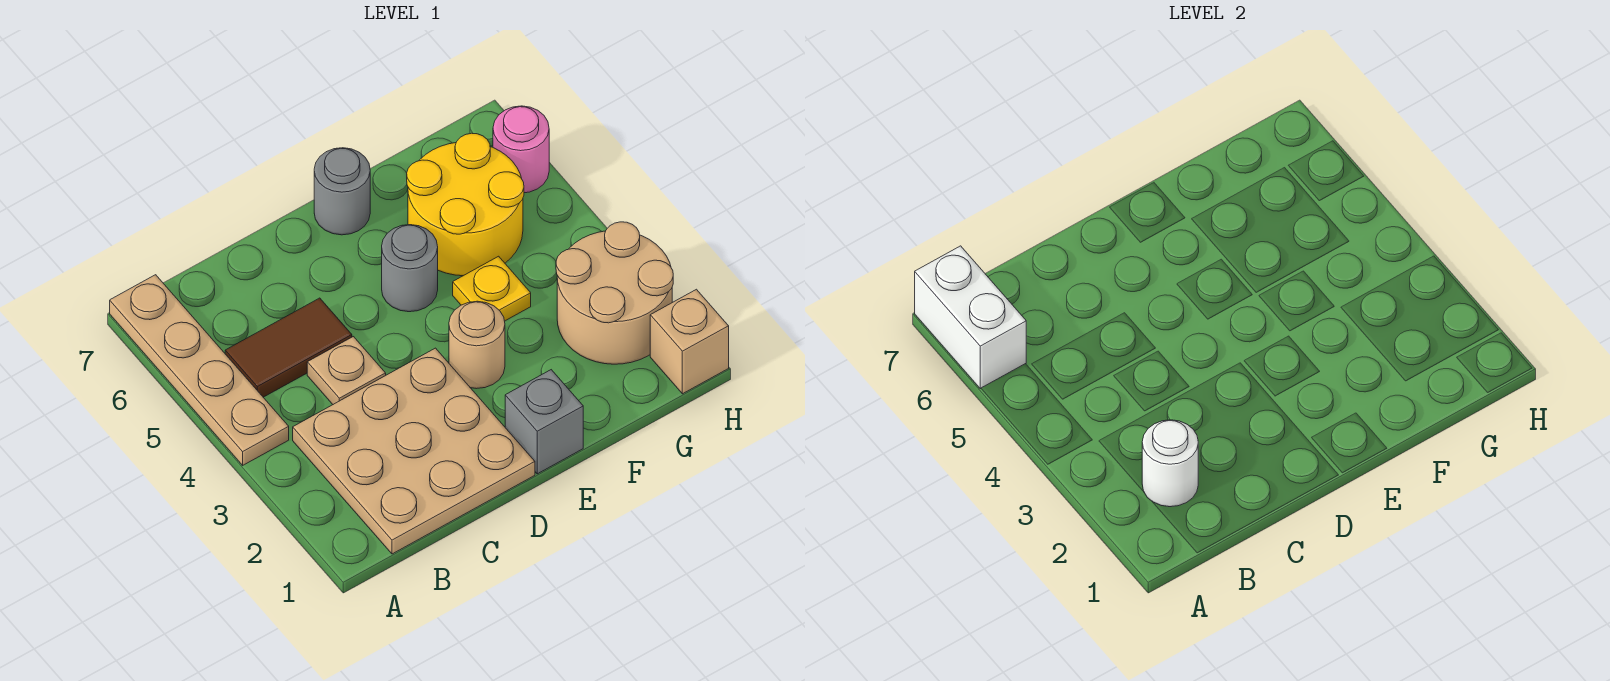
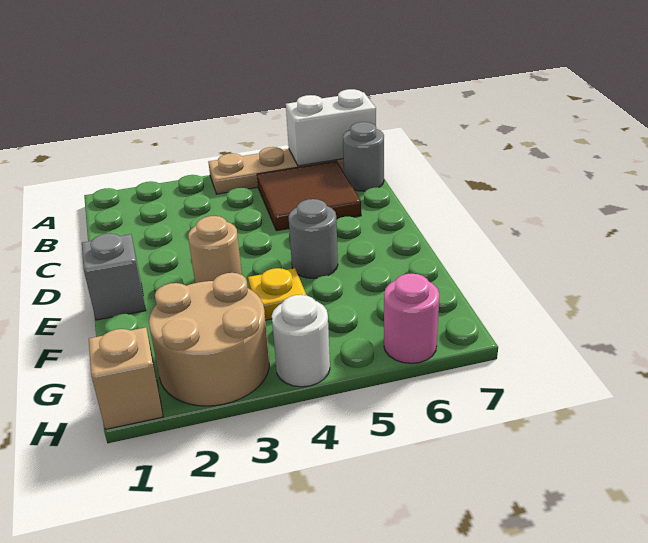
tan plate B1:D3 level 1 -> none
white round brick B2 level 2 -> white round brick H4 level 1
brown tile B5:C5 level 1 -> brown tile B5:C6 level 1
tan plate C4 level 1 -> none
grey round brick E7 level 1 -> grey round brick B7 level 1
yellow round brick F5:G6 level 1 -> none

